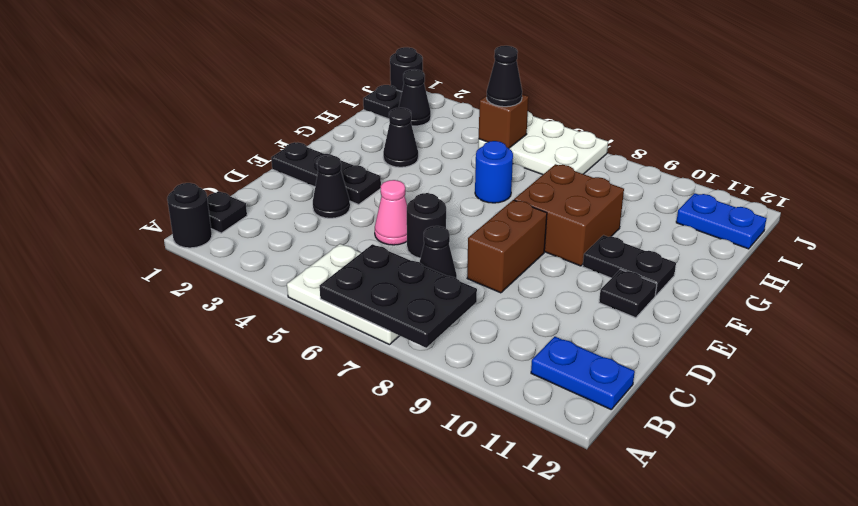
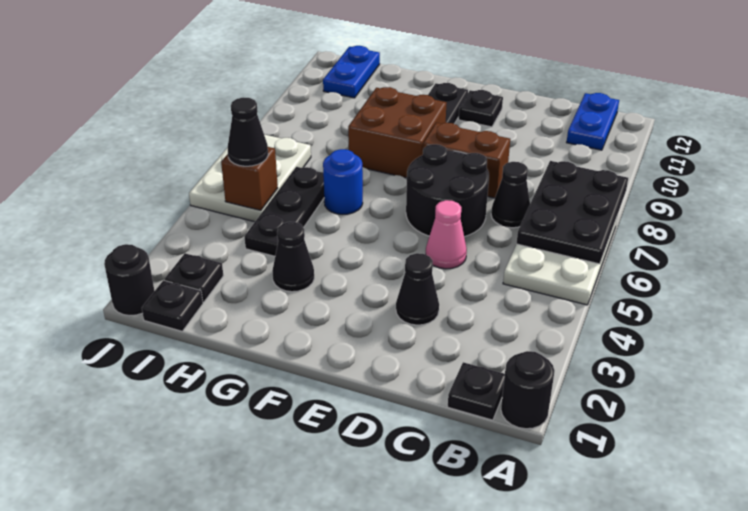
black round brick D6 level 1 -> black round brick D6:E7 level 1
black plate E1:E3 level 1 -> black plate H4:H6 level 1
black cone I2 level 1 -> black plate I2 level 1

